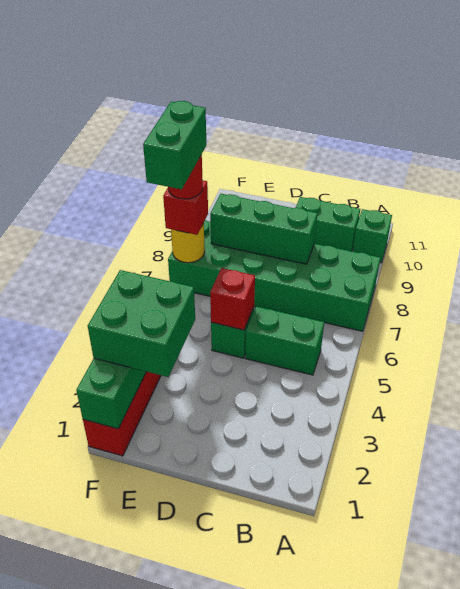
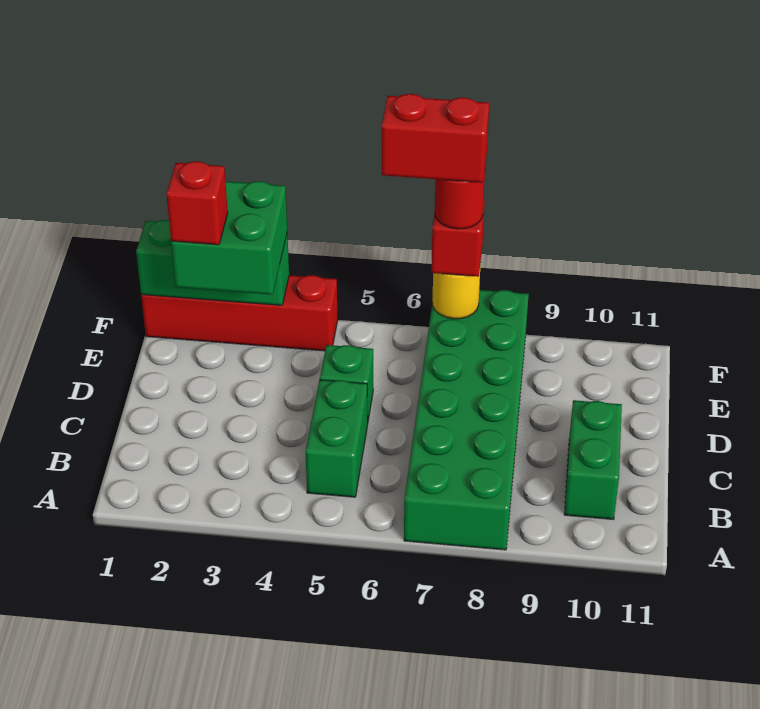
green brick A10 level 1 -> none
green brick C8:E8 level 2 -> none
red brick D5 level 2 -> red brick E2 level 4
green brick F6:F7 level 5 -> red brick F6:F7 level 5

